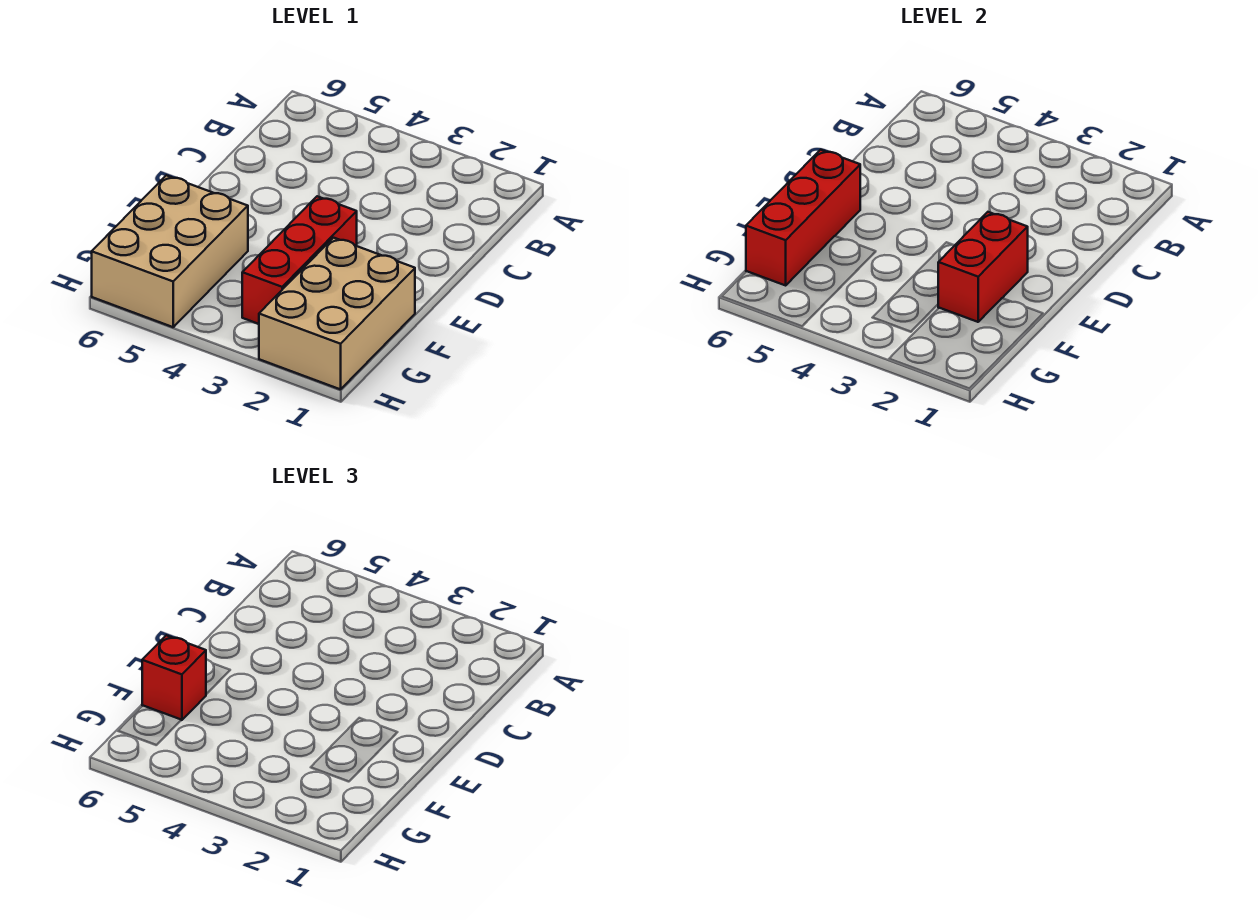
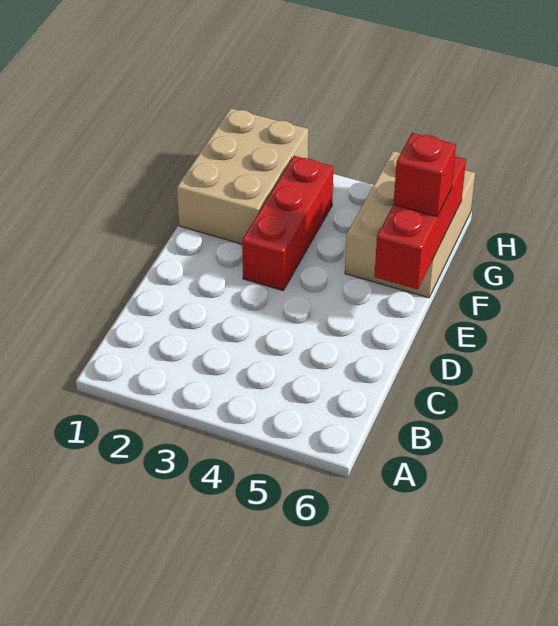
red brick E2:F2 level 2 -> none

